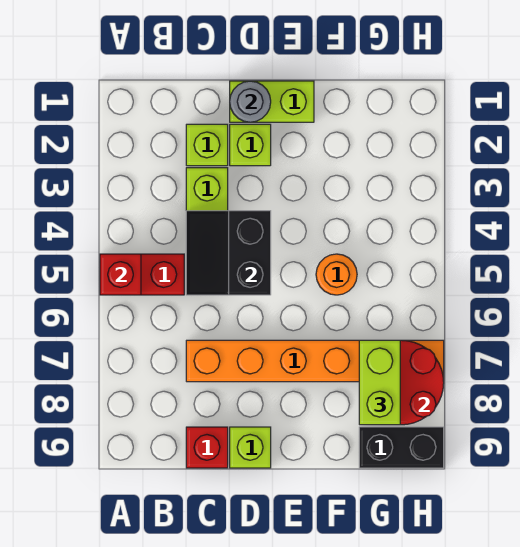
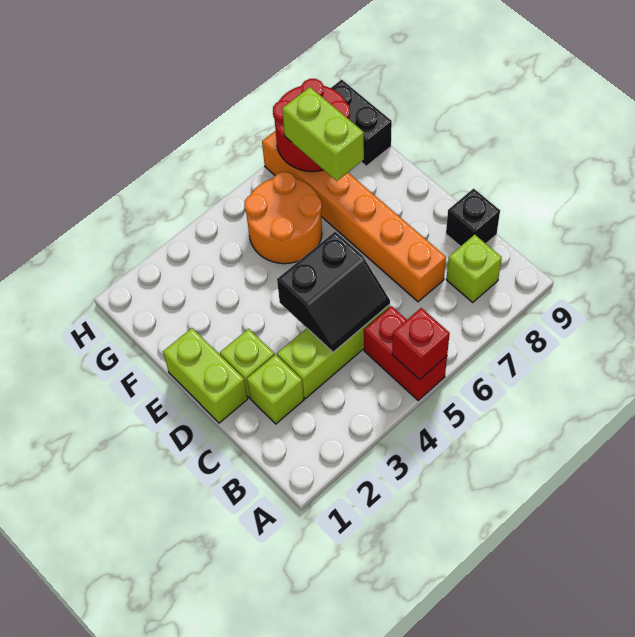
red brick C9 level 1 -> black brick C9 level 1
grey round brick D1 level 2 -> none
lime brick D9 level 1 -> lime brick B8 level 1
orange round brick F5 level 1 -> orange round brick F5:G6 level 1
lime brick G7:G8 level 3 -> lime brick F7:G7 level 3

